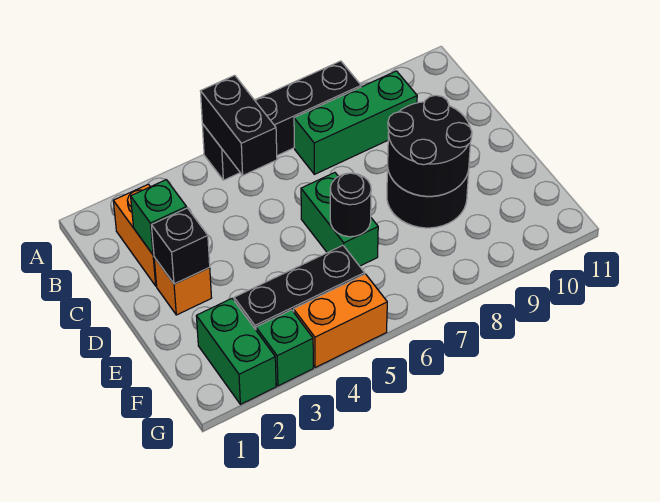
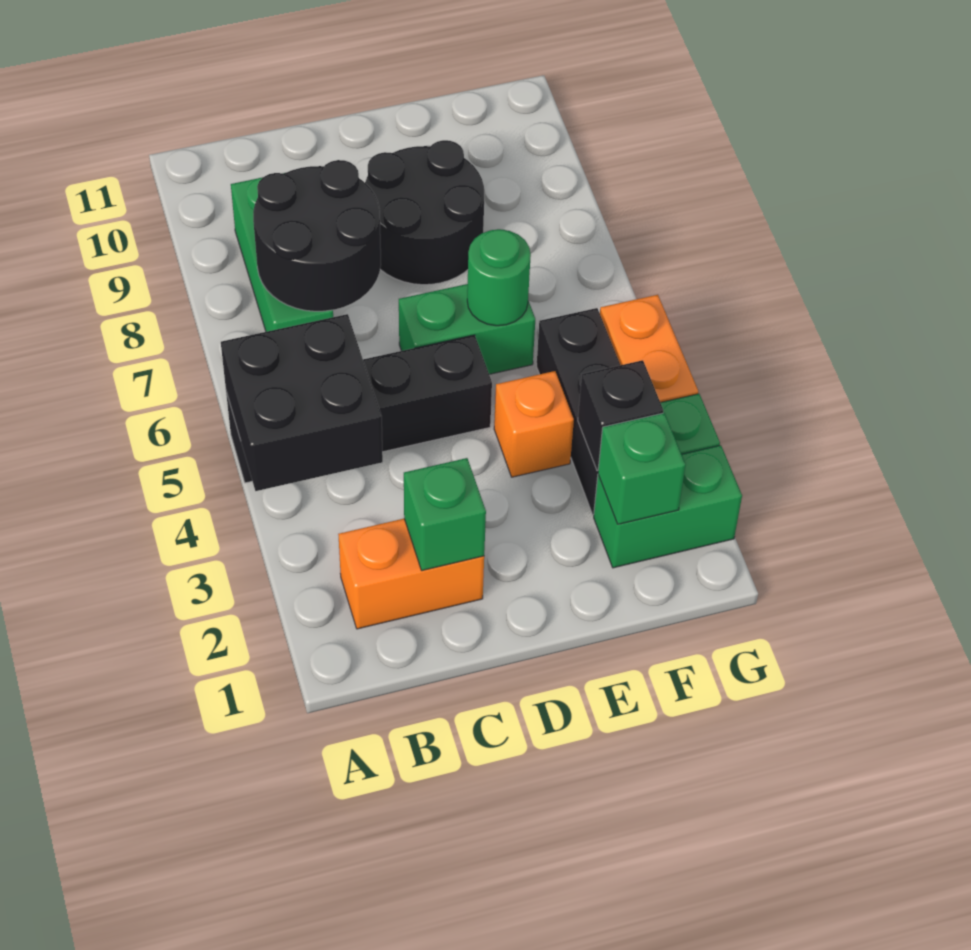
black brick A5:A8 level 1 -> black brick A5:D5 level 1
black brick A5:B5 level 2 -> black brick A4:B5 level 2
orange brick D2 level 1 -> orange brick E4 level 1
black brick D2 level 2 -> black brick F3 level 2
black round brick D8:E9 level 2 -> black round brick B7:C8 level 2
black round brick E6 level 2 -> green round brick E6 level 2
none -> green brick F2 level 2

